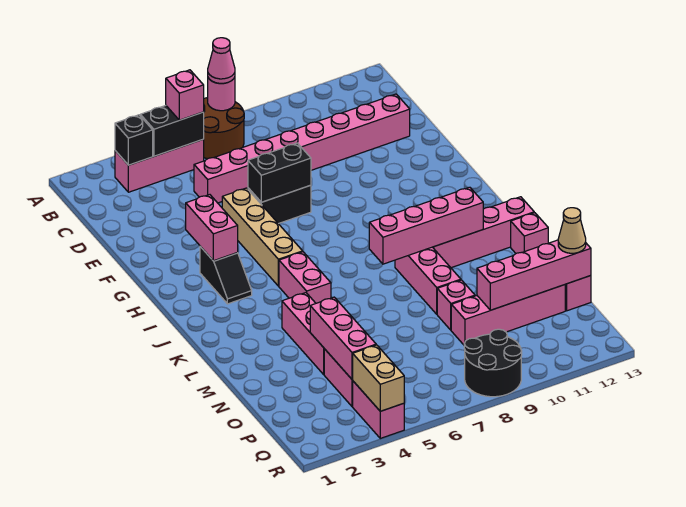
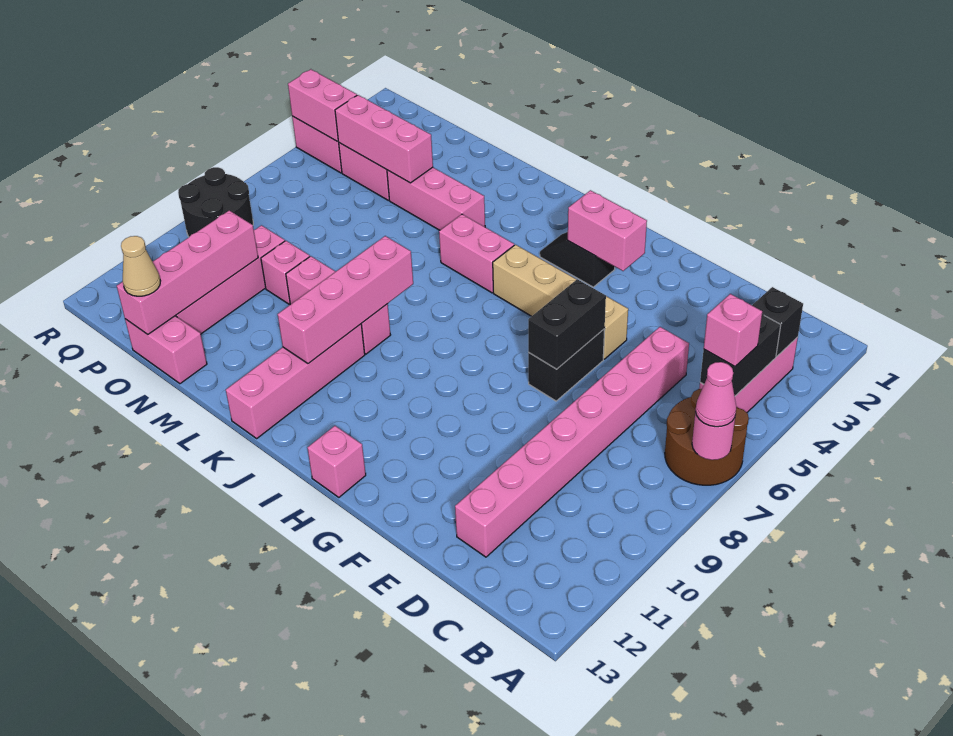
pink brick L13 level 1 -> pink brick H13 level 1
tan brick Q4:R4 level 2 -> pink brick Q4:R4 level 2

